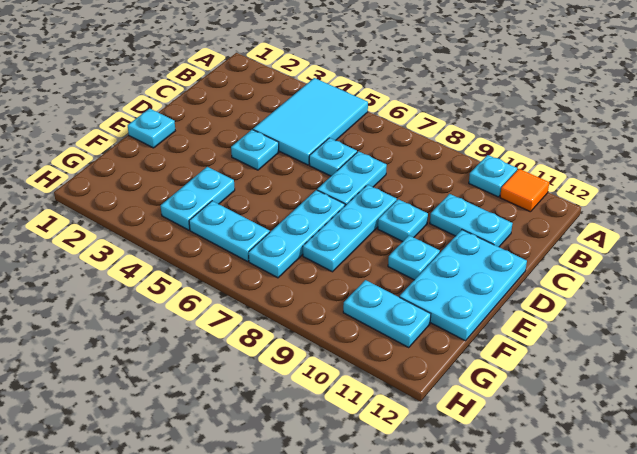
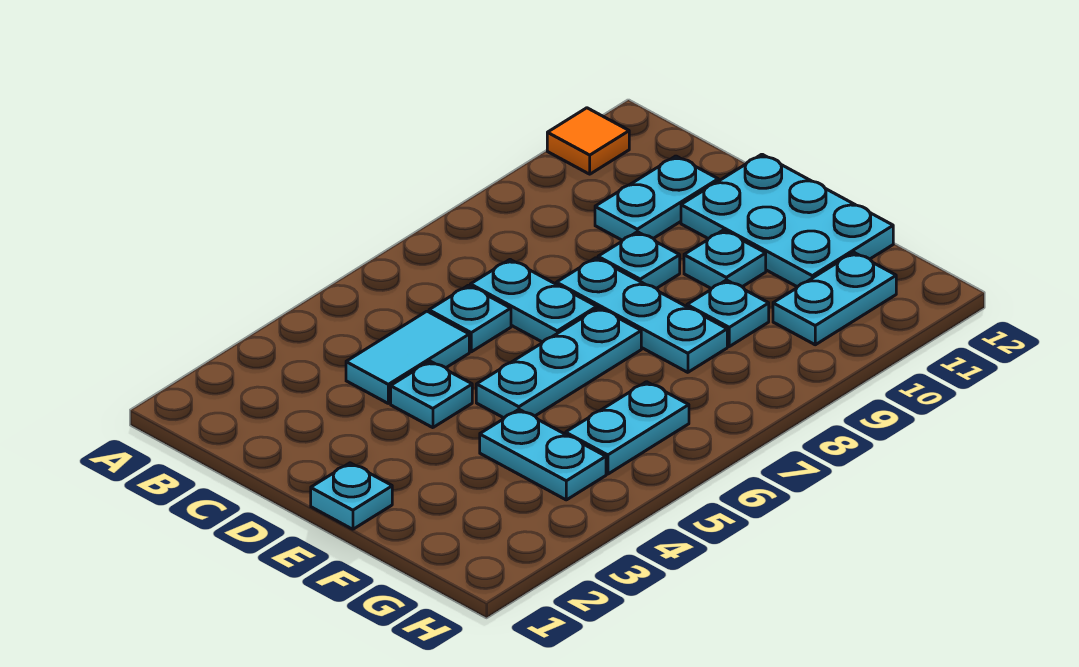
cyan tile A4:C5 level 1 -> cyan tile C4:C5 level 1
cyan plate A10 level 1 -> cyan plate F9 level 1
cyan plate E7:G7 level 1 -> cyan plate E5:E7 level 1

